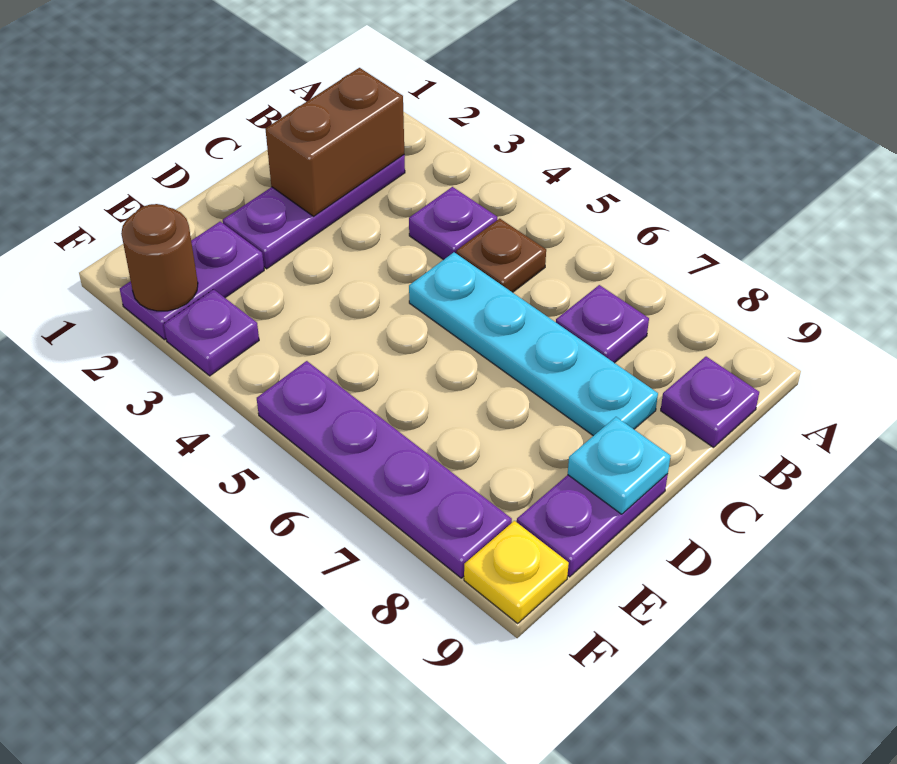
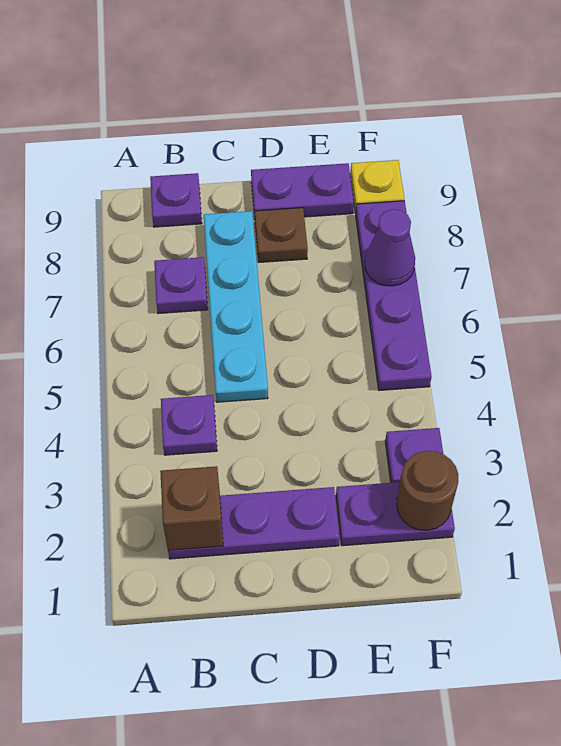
brown brick B2:C2 level 2 -> brown brick B2 level 2
brown plate B5 level 1 -> brown plate D8 level 1
cyan plate D9 level 2 -> none
none -> purple cone F7 level 2

